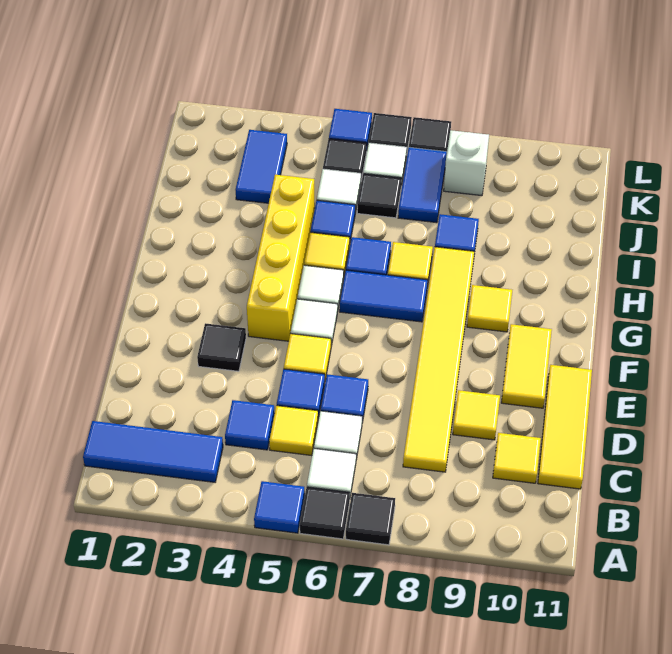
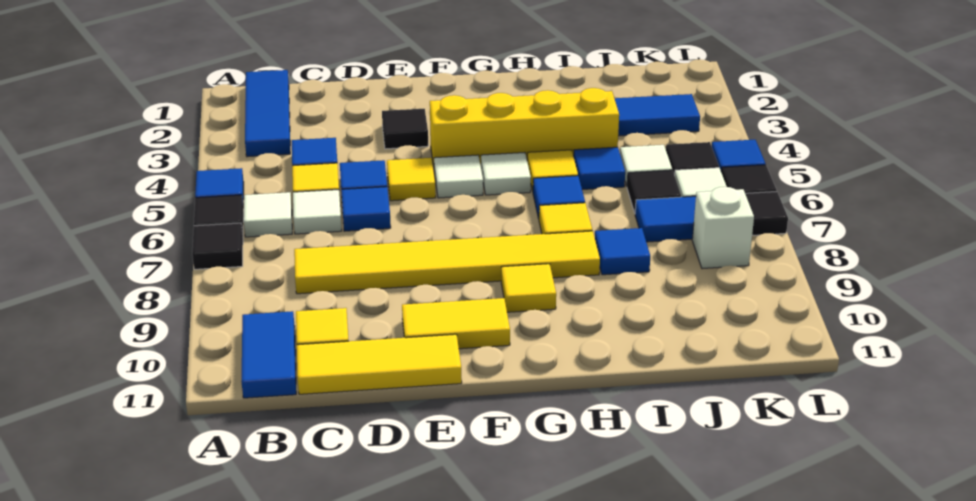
yellow tile D9 level 1 -> none
blue tile G6:G7 level 1 -> blue tile B10:B11 level 1

